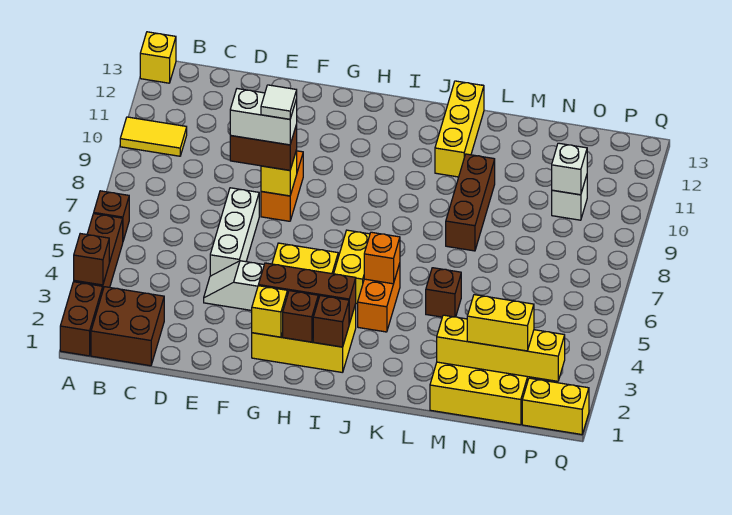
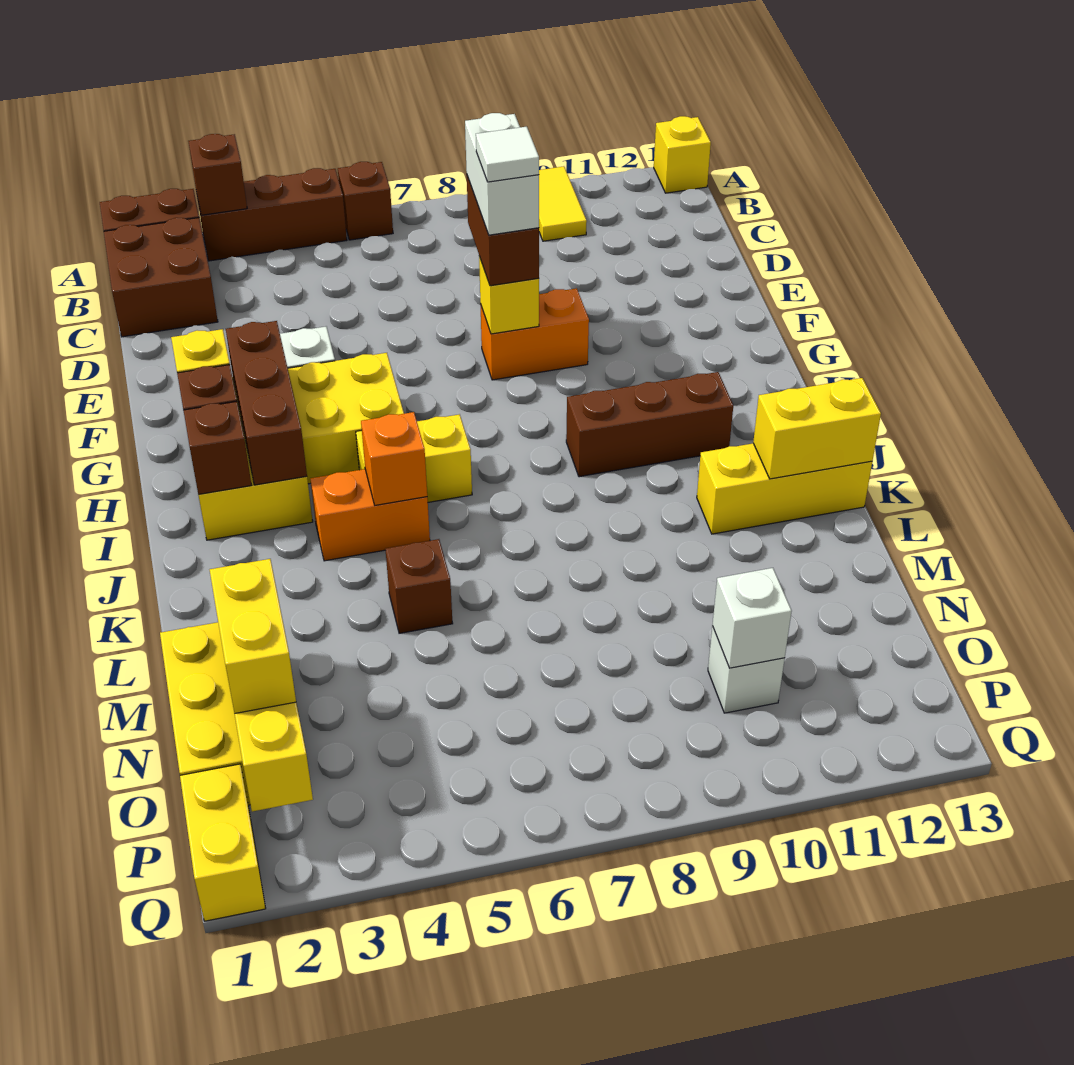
white brick E5:E7 level 1 -> none
none -> yellow brick K12:K13 level 2
brown brick L8:L10 level 1 -> brown brick I9:I11 level 1

